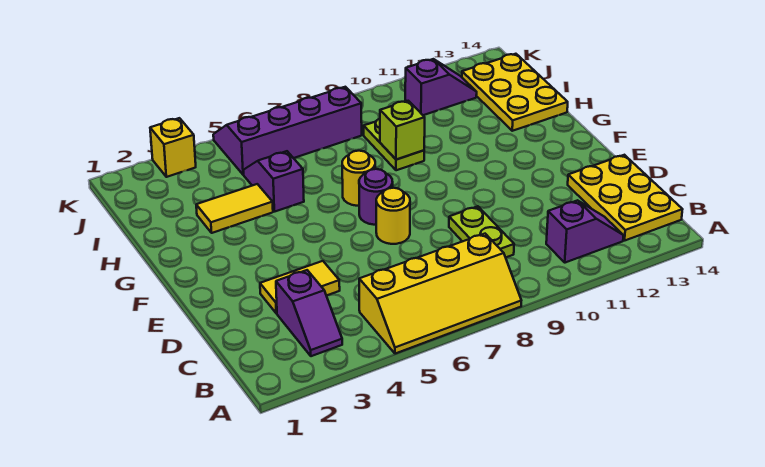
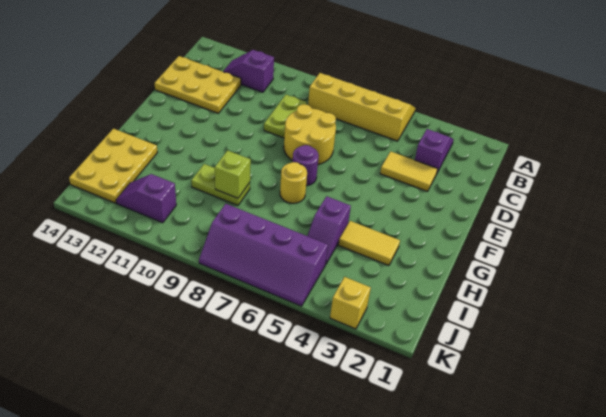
yellow plate B13:D14 level 1 -> yellow plate C12:D14 level 1
yellow round brick E7 level 1 -> yellow round brick D7:E8 level 1
lime plate H9:I9 level 1 -> lime plate H9:H10 level 1

